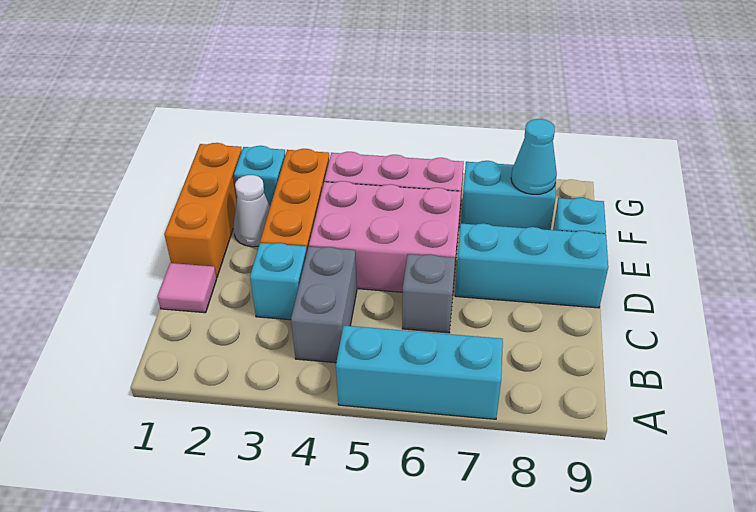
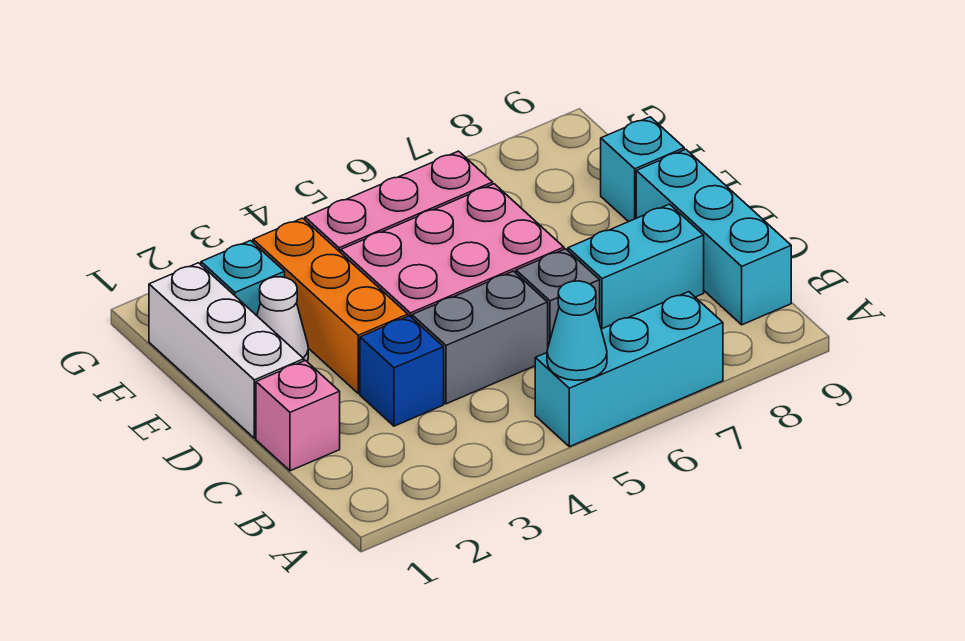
grey brick B4:C4 level 1 -> grey brick C4:C5 level 1
pink tile C1 level 1 -> pink brick C1 level 1
cyan brick C3 level 1 -> blue brick C3 level 1
orange brick D1:F1 level 1 -> white brick D1:F1 level 1
cyan brick D7:D9 level 1 -> cyan brick B9:D9 level 1
cyan brick F7:F8 level 1 -> cyan brick C7:C8 level 1
cyan cone F8 level 2 -> cyan cone A5 level 2

